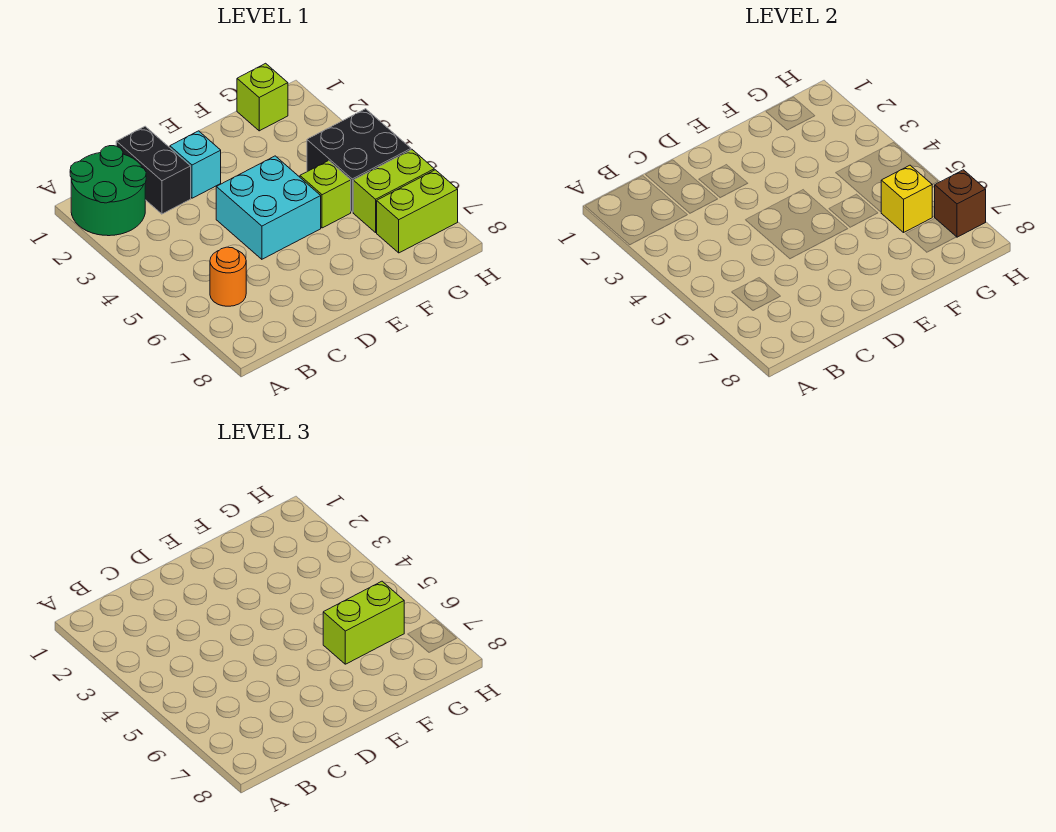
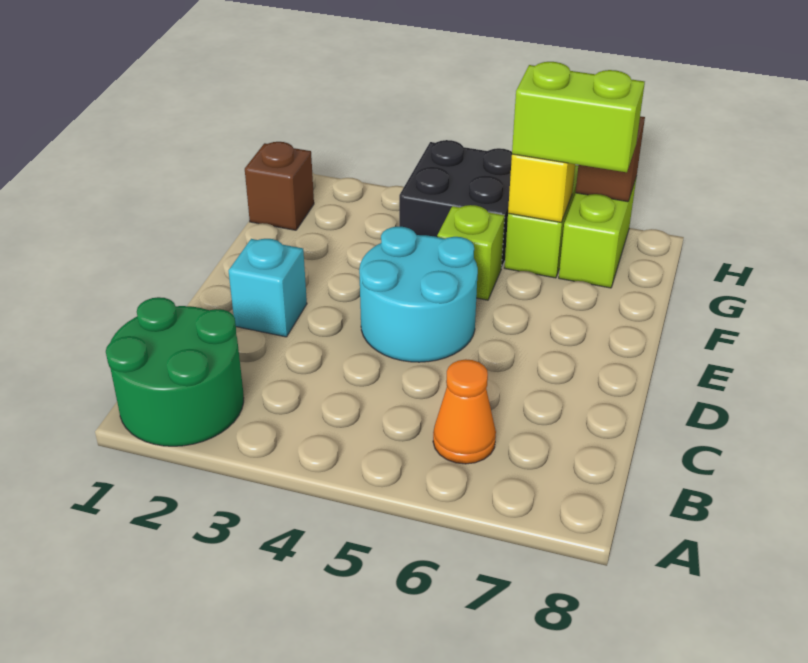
orange round brick B6 level 1 -> orange cone B6 level 1
black brick C1:C2 level 1 -> none
cyan brick D4:E5 level 1 -> cyan round brick D4:E5 level 1
lime brick F6:G6 level 3 -> lime brick G6:G7 level 3
lime brick G1 level 1 -> brown brick G1 level 1

